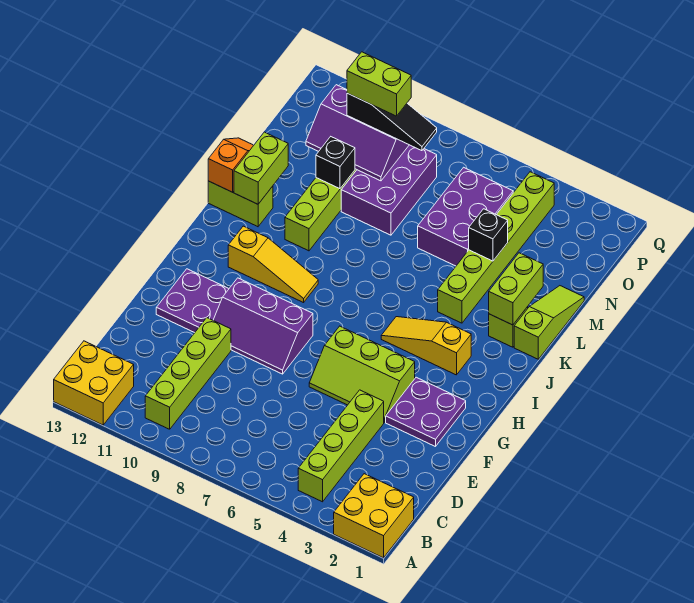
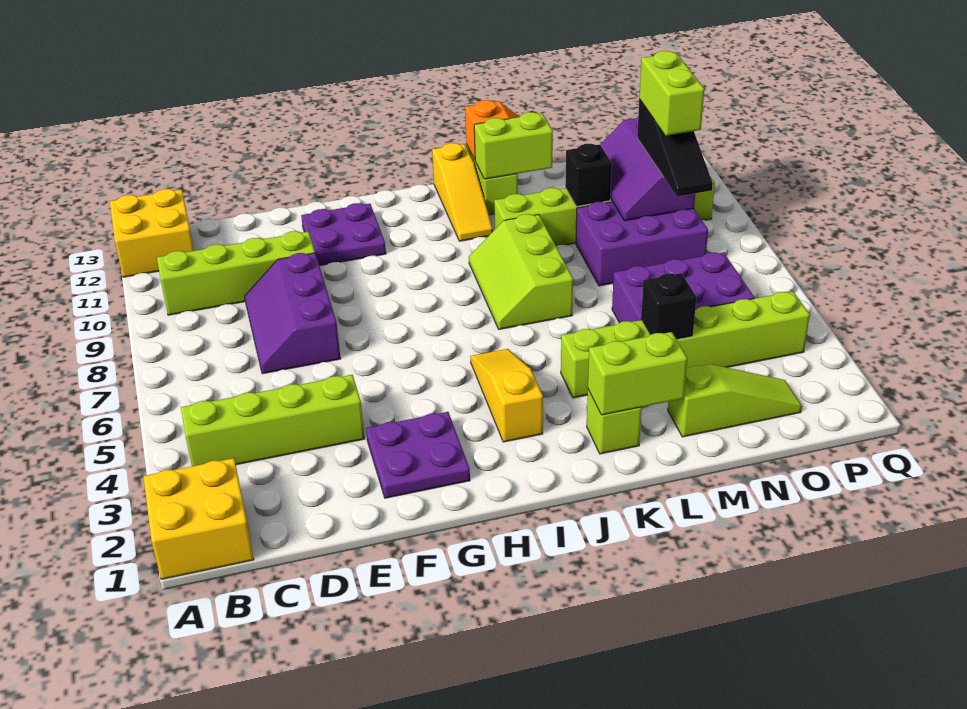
lime slope F4:G6 level 1 top G -> lime slope J7:K9 level 1 top K
purple slope F8:G10 level 1 top G -> purple slope D7:E9 level 1 top E
yellow slope I9:I11 level 1 top 11 -> yellow slope J11:J13 level 1 top 13
lime slope K1:M1 level 1 top K -> lime slope M2:O2 level 1 top M

